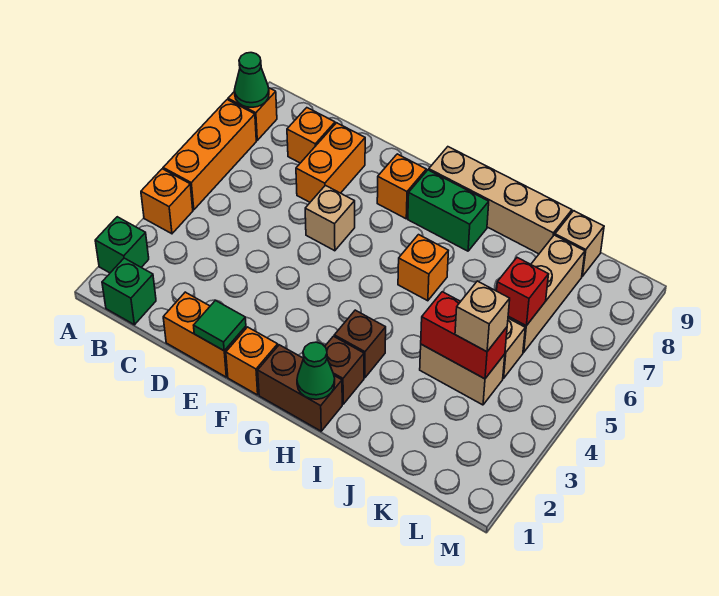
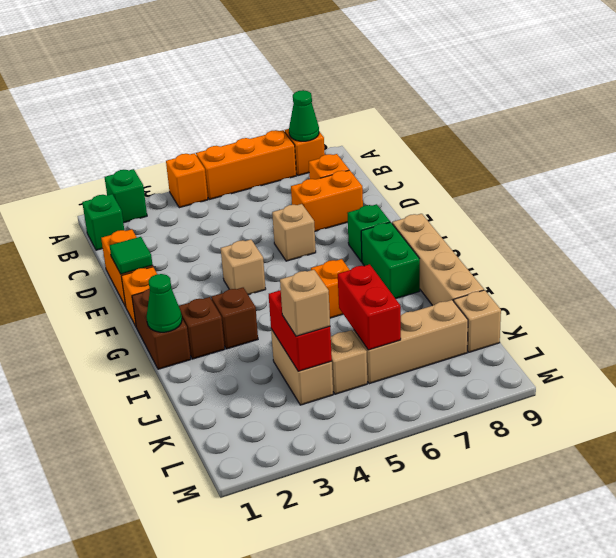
none -> tan brick F4 level 1
orange brick F8 level 1 -> green brick F8 level 1
red brick K6 level 2 -> red brick J6:K6 level 2

